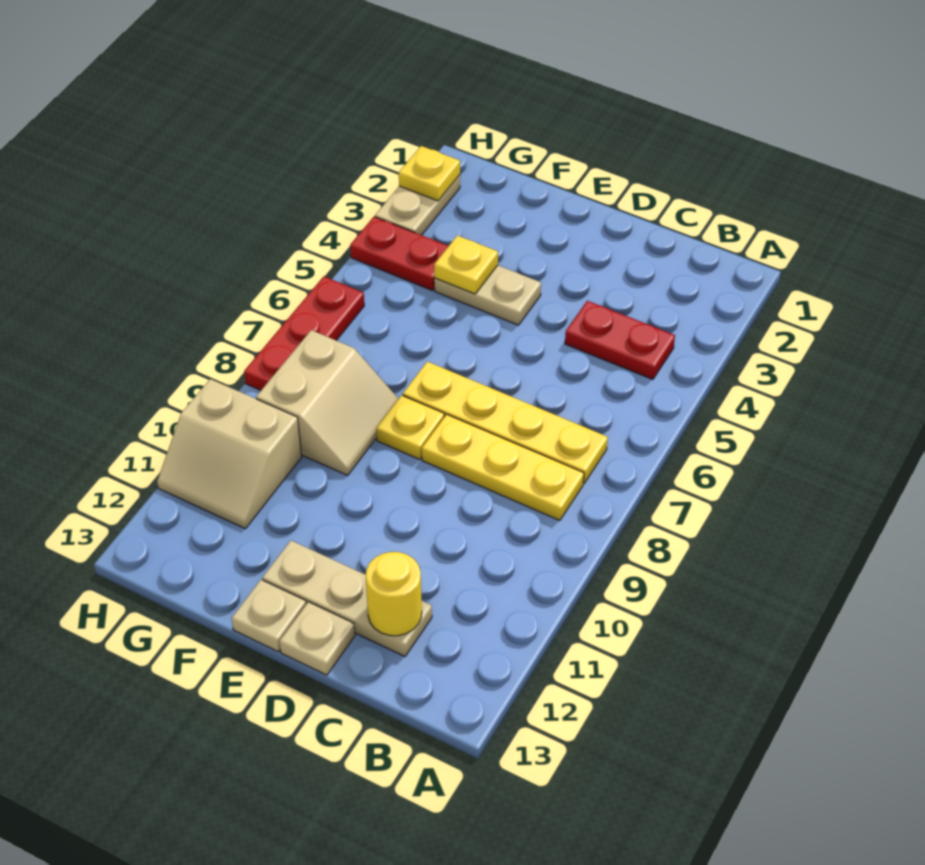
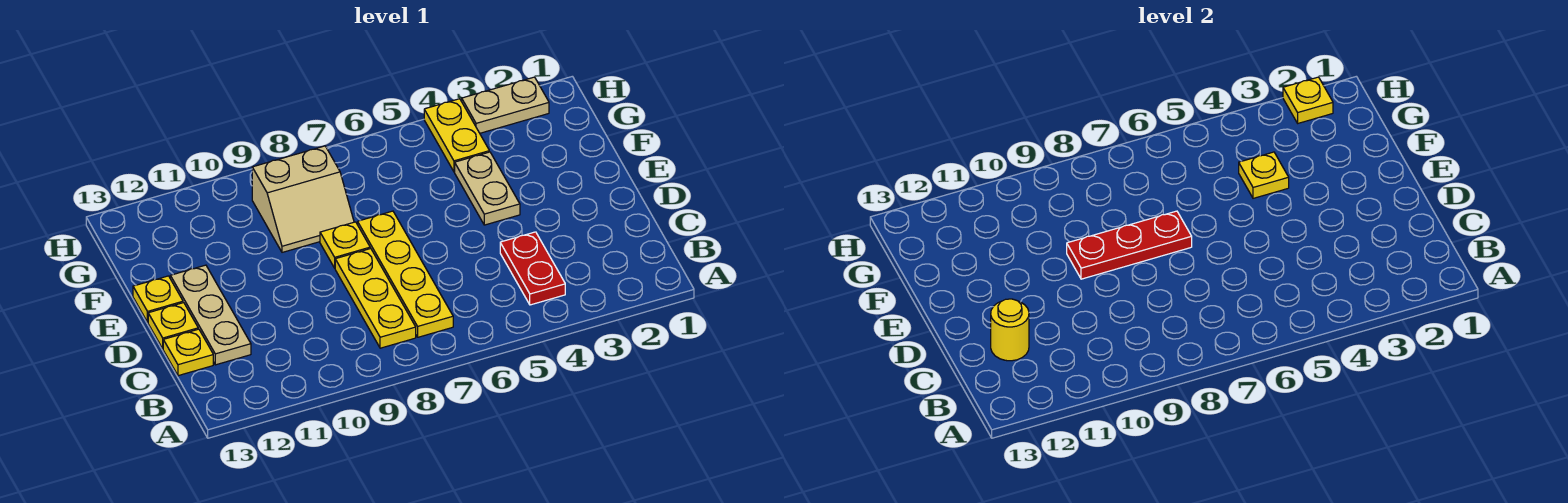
none -> yellow plate C13 level 1
tan plate D13 level 1 -> yellow plate D13 level 1
tan plate E13 level 1 -> yellow plate E13 level 1
red plate G4:H4 level 1 -> yellow plate G4:H4 level 1
tan slope G10:H11 level 1 top 10 -> none
red plate H6:H8 level 1 -> red plate E7:E9 level 2

